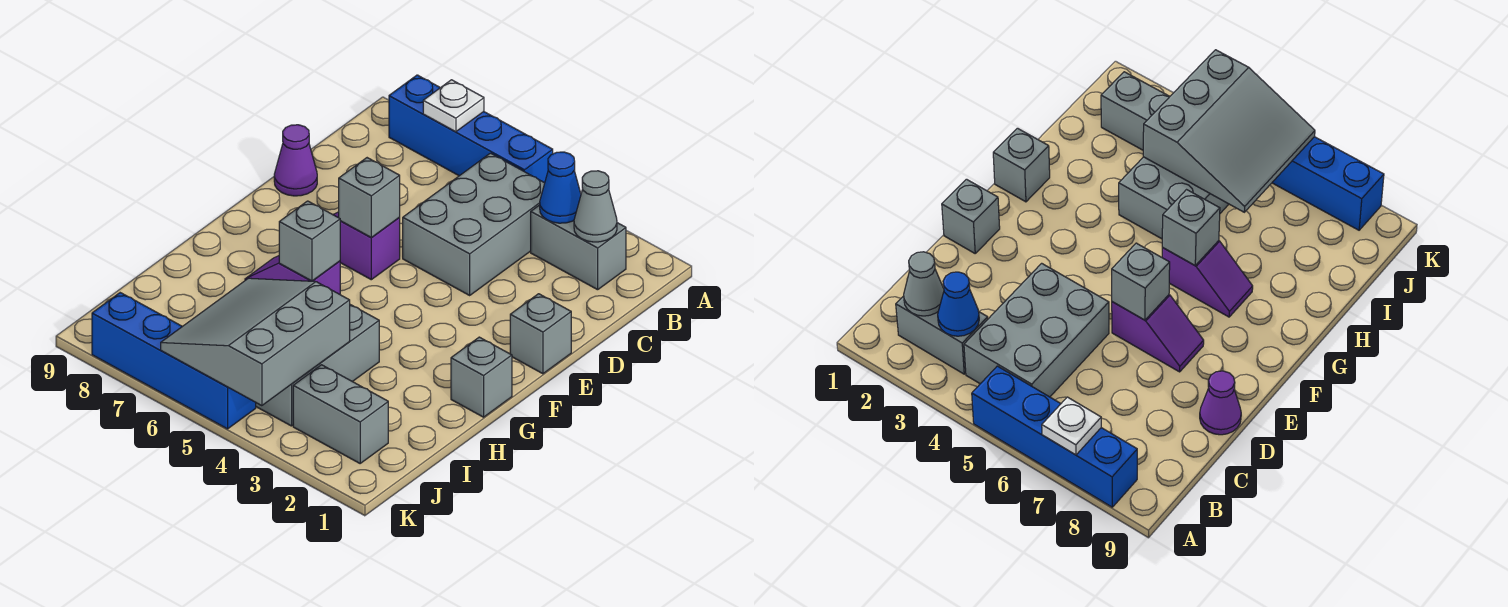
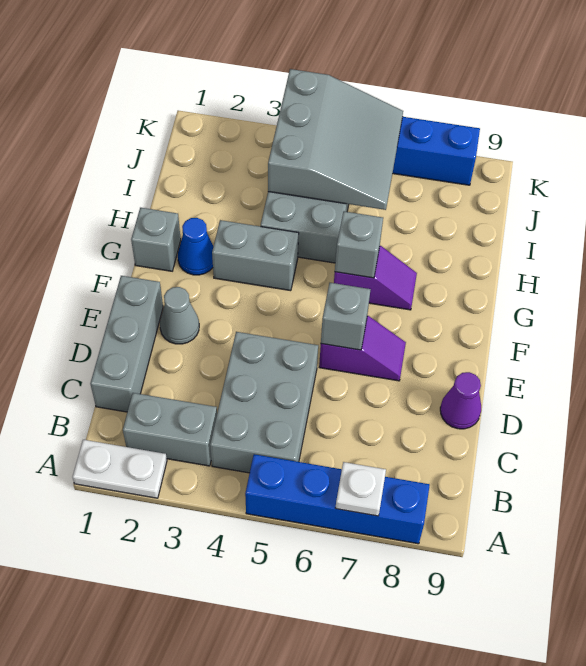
none -> white plate A1:A2 level 1
grey cone B2 level 2 -> grey cone E2 level 1
blue cone B3 level 2 -> blue cone G2 level 1
grey brick E1 level 1 -> grey brick C1:E1 level 1
grey brick J2:J3 level 1 -> grey brick G3:G4 level 1

